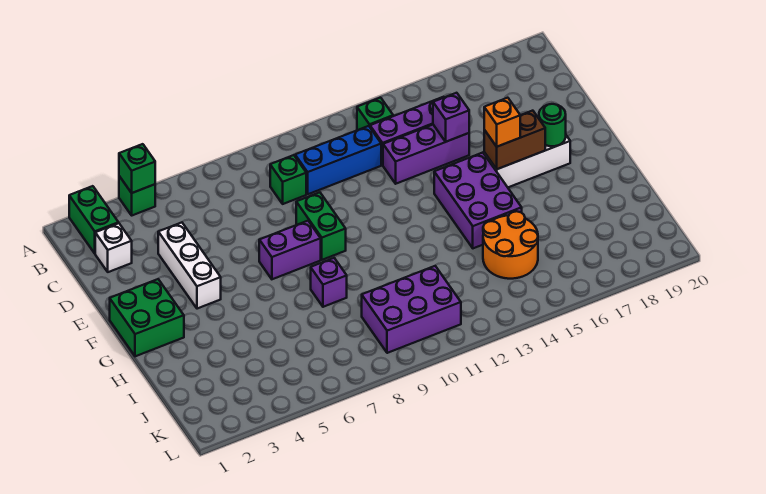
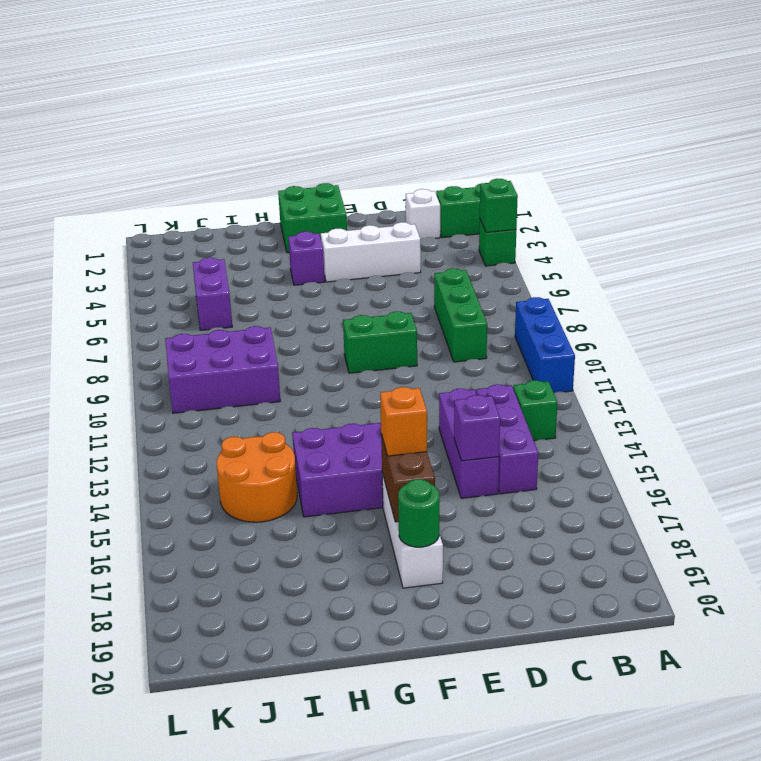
green brick C9 level 1 -> green brick C7:C9 level 1
blue brick C10:C12 level 1 -> blue brick A9:A11 level 1
purple brick F7:F8 level 1 -> purple brick J5:J6 level 1
purple brick H8 level 1 -> purple brick G4 level 1
purple brick J9:K11 level 1 -> purple brick I9:K10 level 1

